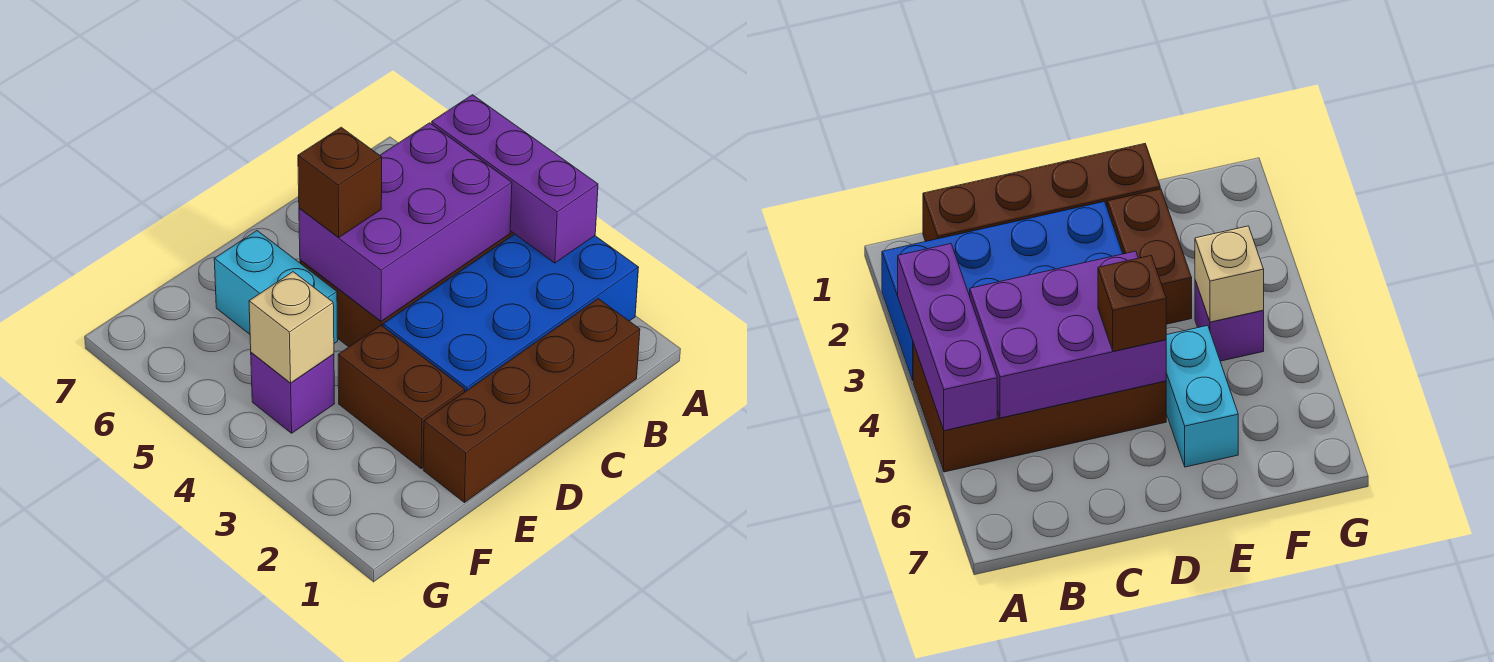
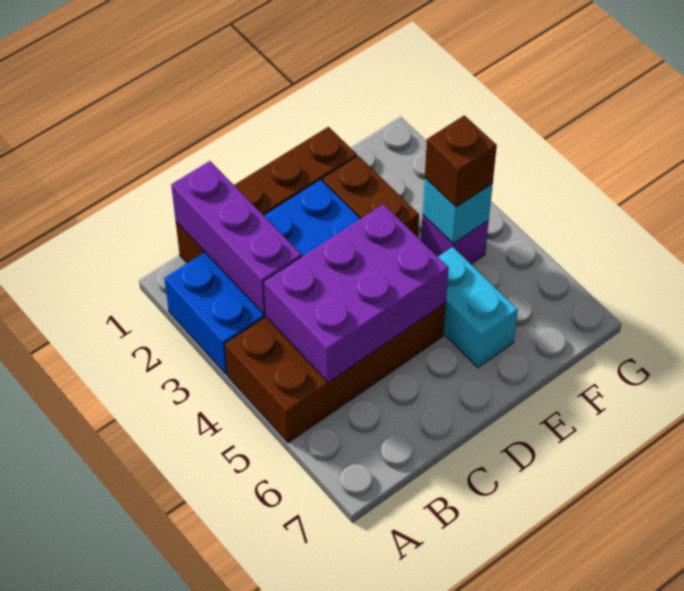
purple brick A3:A5 level 2 -> purple brick B1:B3 level 2
brown brick D5 level 3 -> brown brick F4 level 3
tan brick F4 level 2 -> cyan brick F4 level 2

